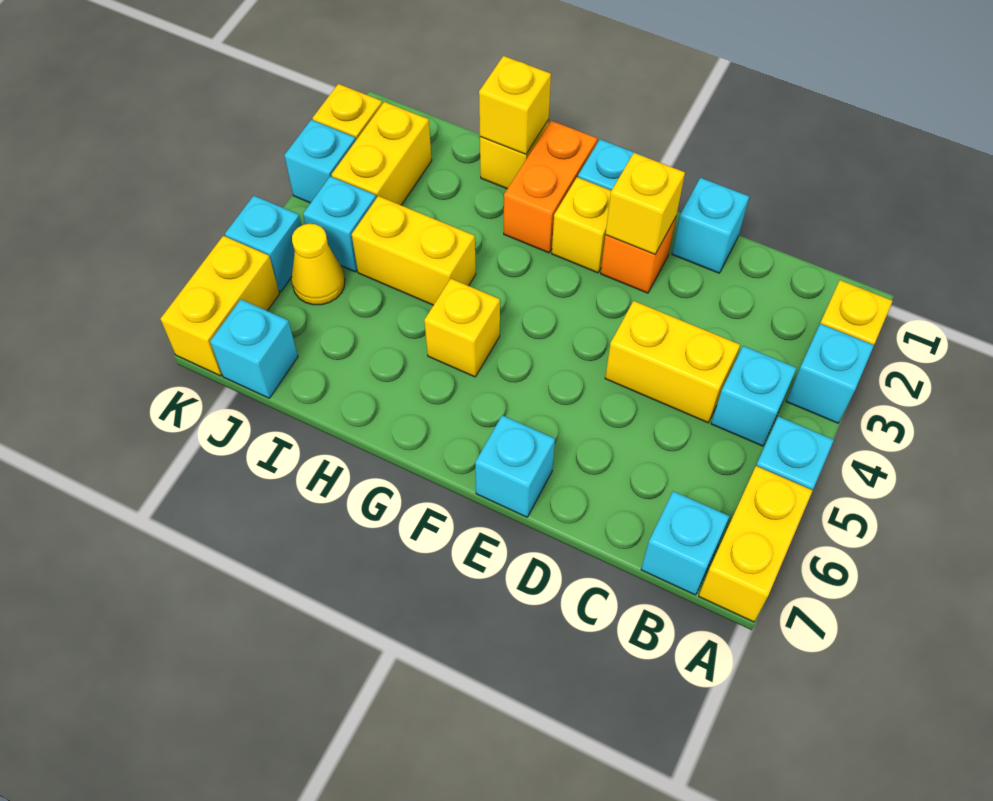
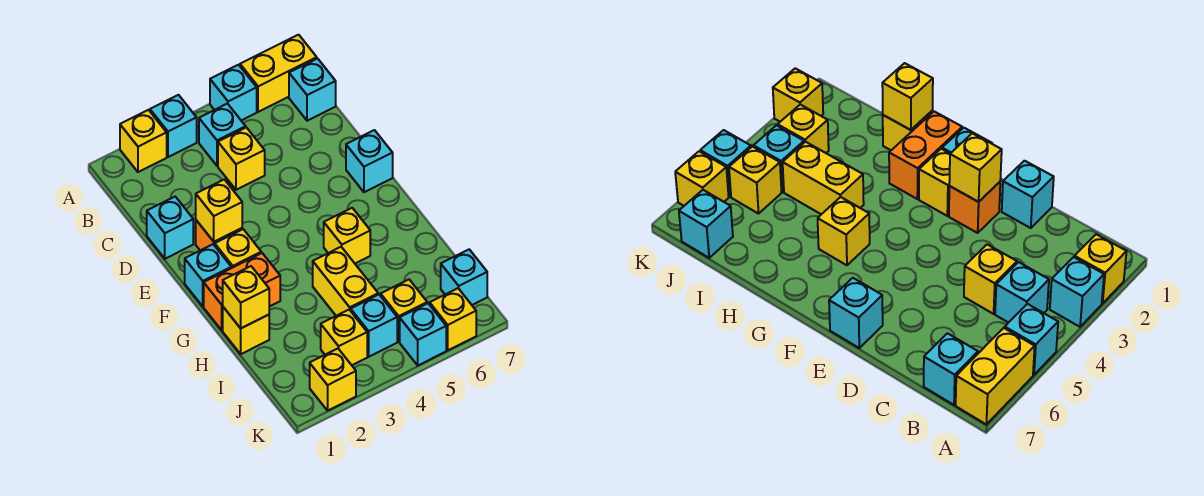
yellow brick C4:D4 level 1 -> yellow brick C4 level 1
yellow brick J2:J3 level 1 -> yellow brick J3 level 1
yellow cone J5 level 1 -> yellow brick J5 level 1
cyan brick K3 level 1 -> none
yellow brick K6:K7 level 1 -> yellow brick K6 level 1

